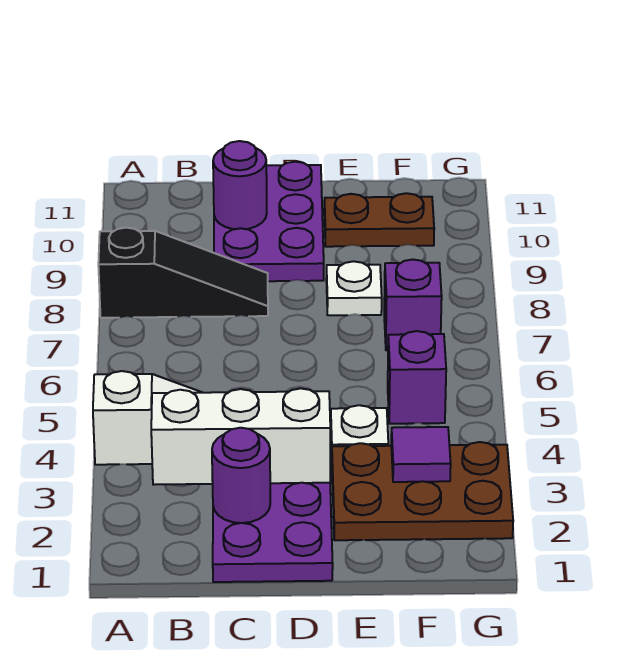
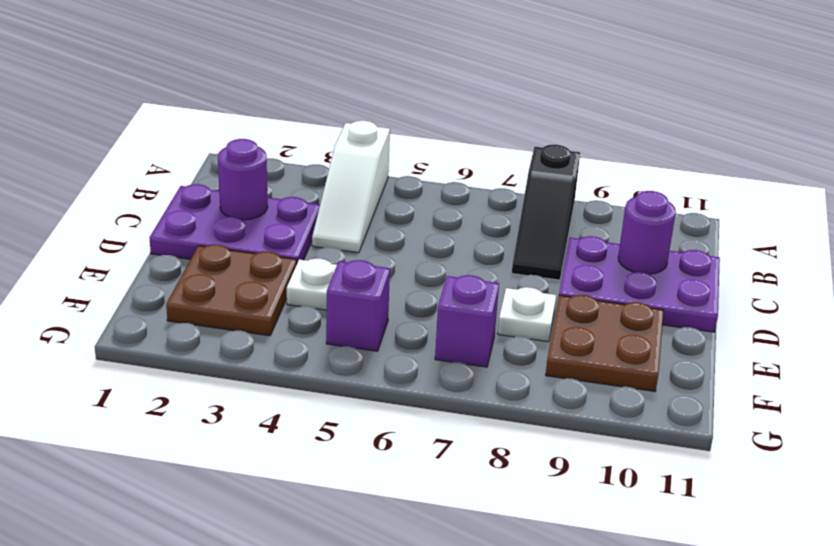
white brick B3:D3 level 2 -> none
brown plate E2:G3 level 1 -> brown plate E2:F3 level 1
brown plate E10:F10 level 1 -> brown plate E9:F10 level 1
purple tile F3 level 2 -> none

